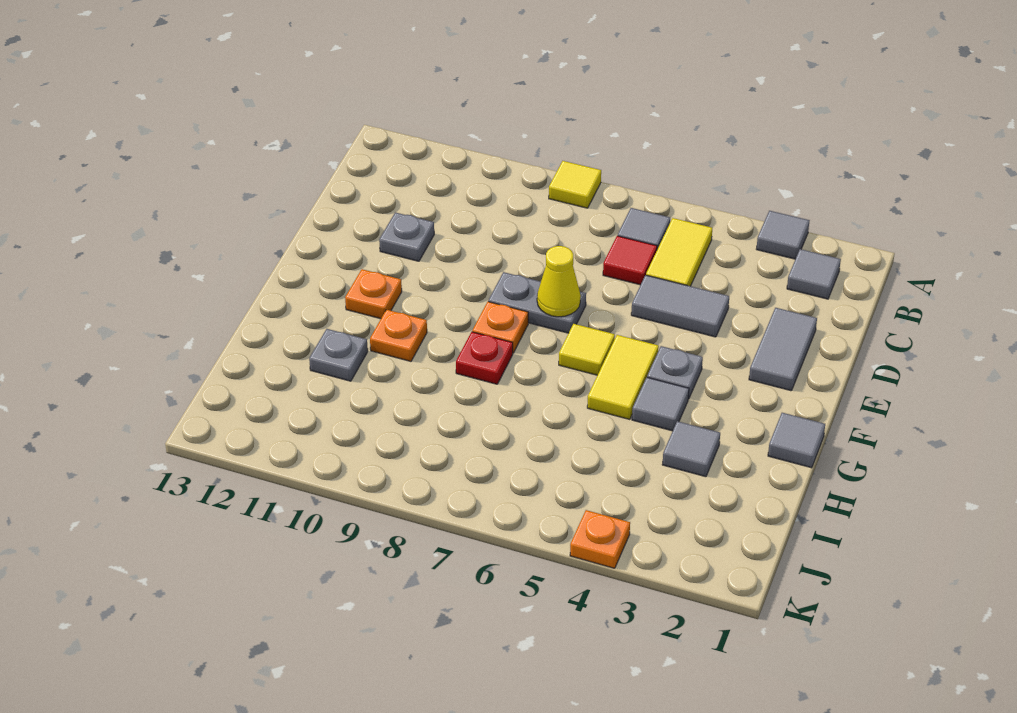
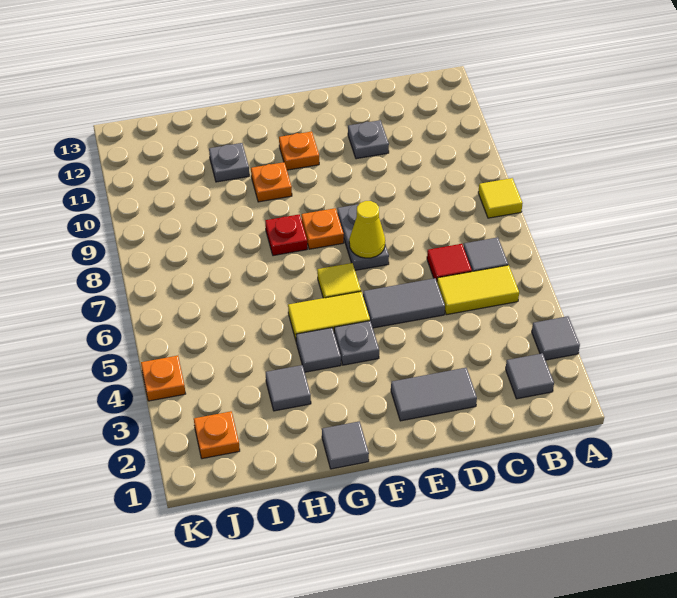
grey tile D4:D5 level 1 -> grey tile D5:E5 level 1
none -> orange plate J2 level 1

